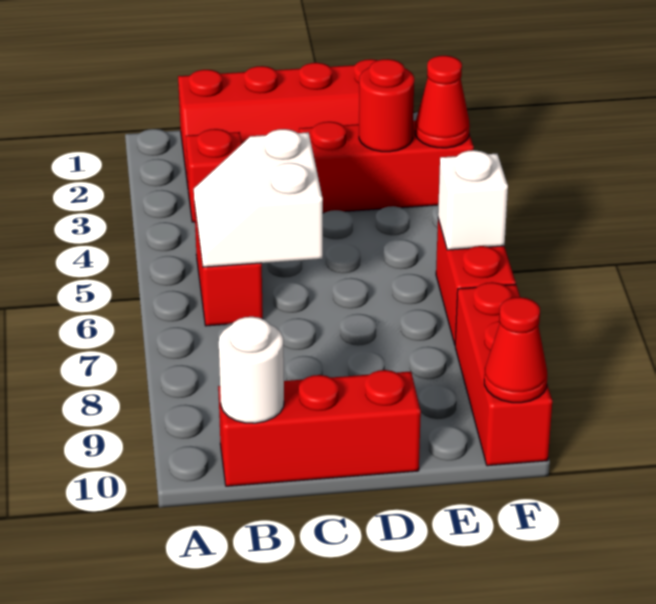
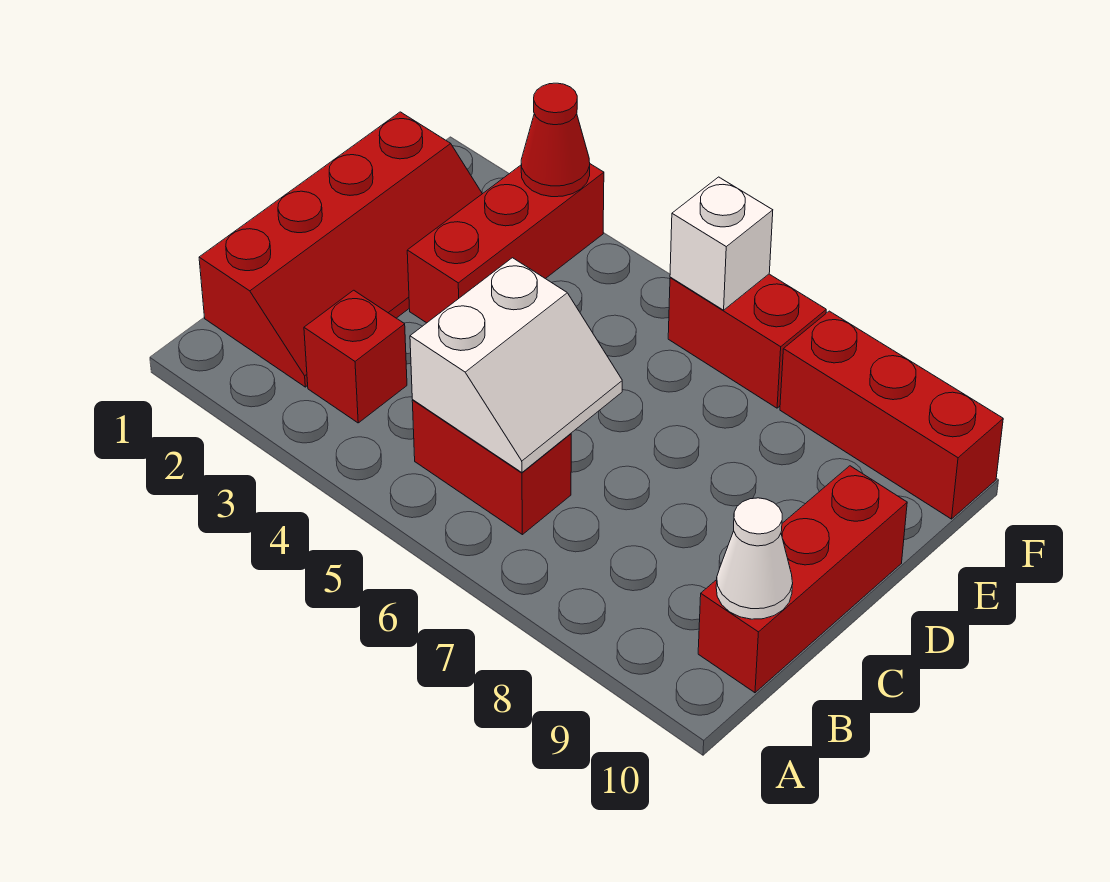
white slope B5:C6 level 2 top C -> white slope B5:C6 level 2 top 5
white round brick B10 level 2 -> white cone B10 level 2
red round brick E3 level 2 -> none
red cone F10 level 2 -> none

